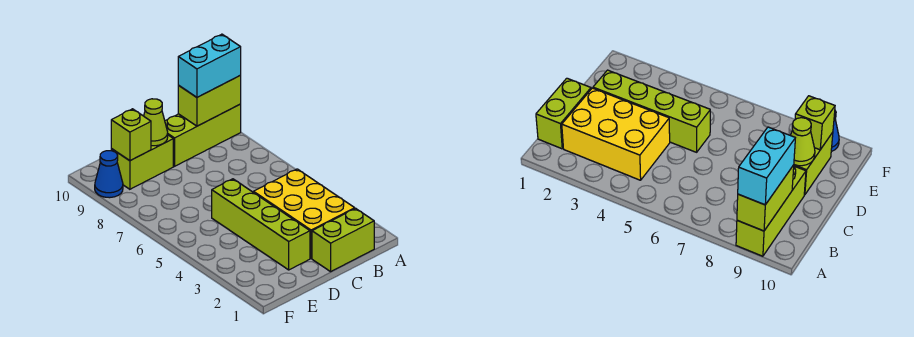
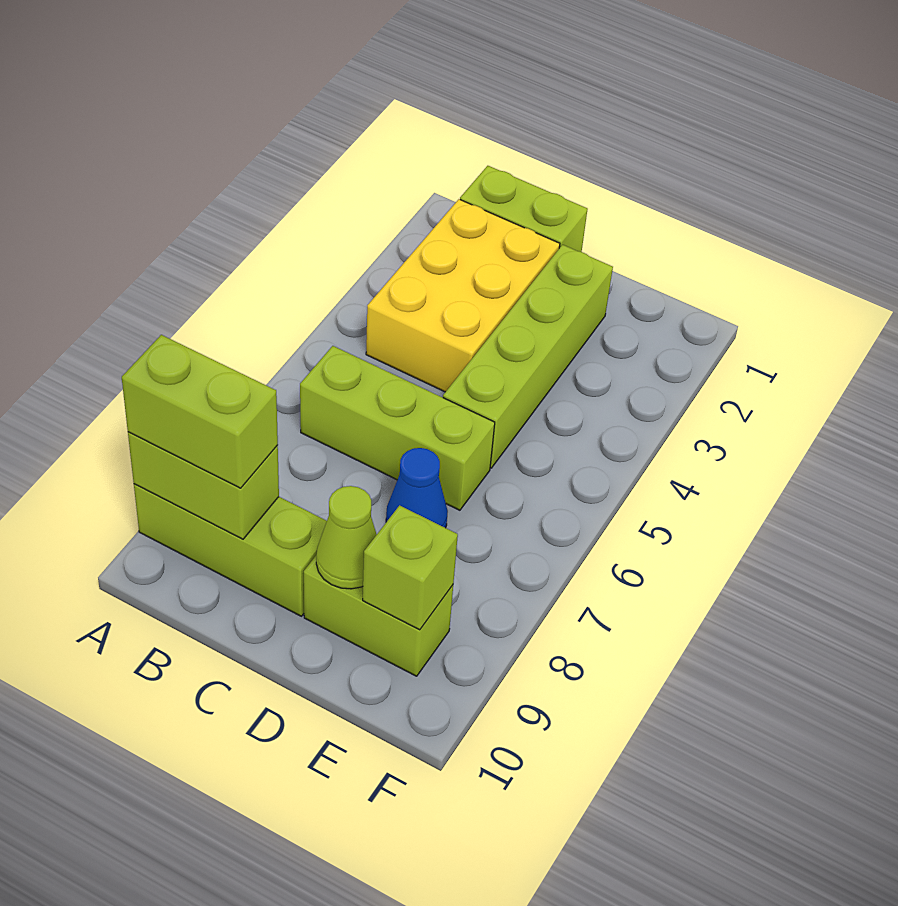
cyan brick A9:B9 level 3 -> lime brick A9:B9 level 3
none -> lime brick B6:D6 level 1
blue cone F9 level 1 -> blue cone D7 level 1

